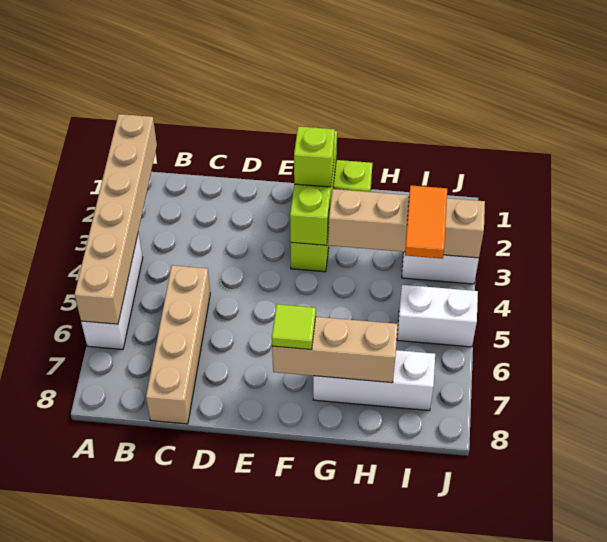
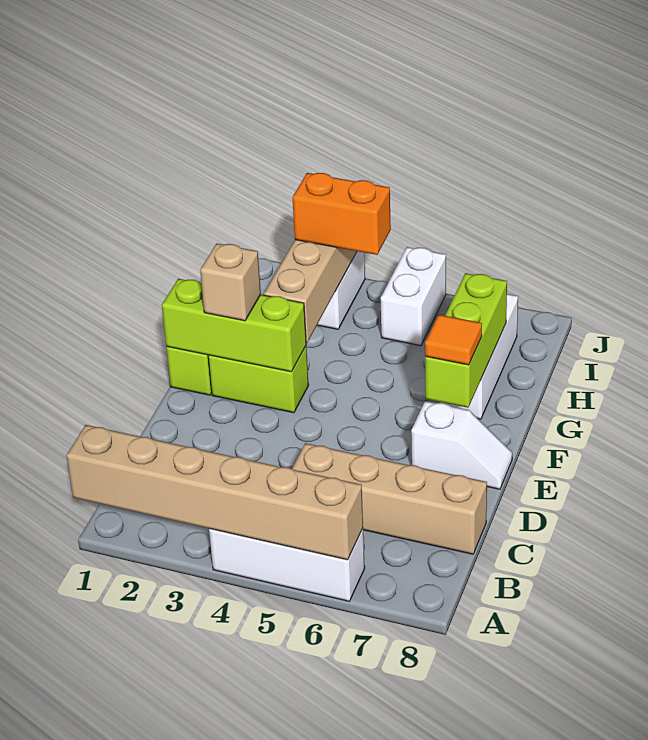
none -> white slope E7:E8 level 1 top 7
lime brick F2 level 3 -> tan brick F2 level 3
tan brick F7:H7 level 2 -> lime brick F7:H7 level 2
lime tile F7 level 3 -> orange tile F7 level 3
orange tile I3:I4 level 3 -> orange brick I3:I4 level 3

